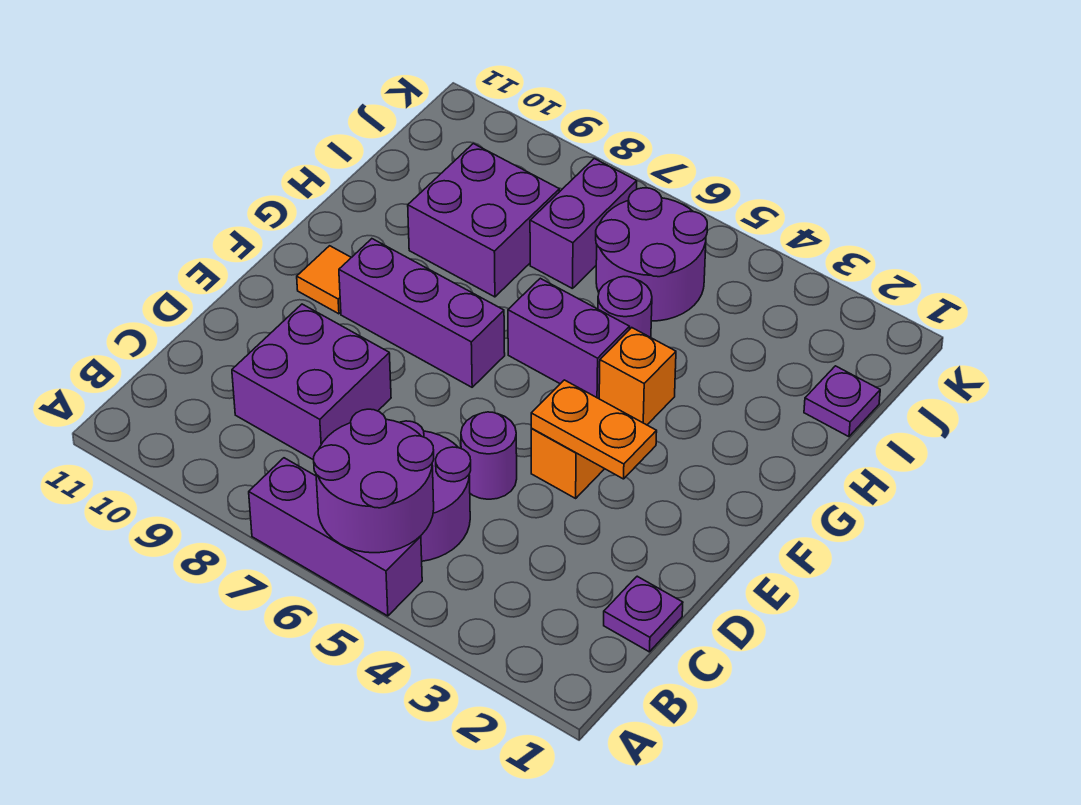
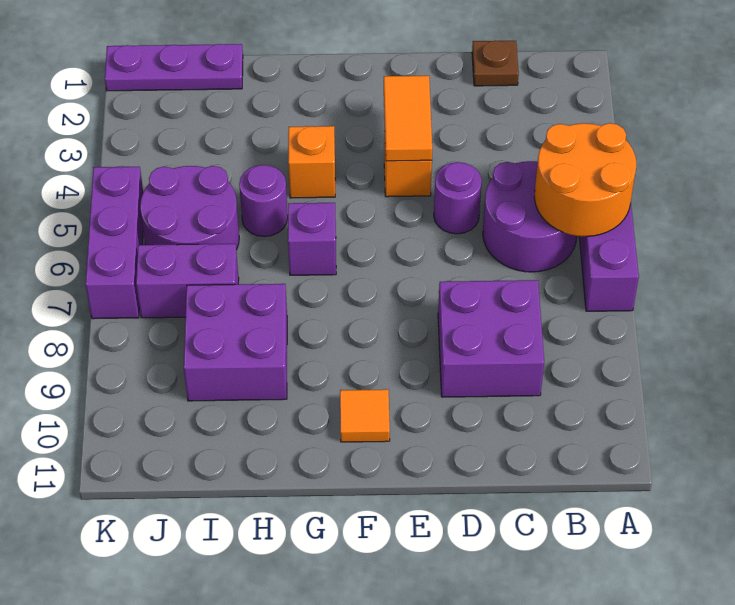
purple round brick A5:B6 level 2 -> orange round brick A5:B6 level 2
purple plate C1 level 1 -> brown plate C1 level 1
orange plate E3:E4 level 2 -> orange tile E3:E4 level 2
purple brick F7:F9 level 1 -> purple brick K5:K7 level 1
purple brick G5:G6 level 1 -> purple brick G6 level 1
purple plate I1 level 1 -> purple plate I1:K1 level 1

